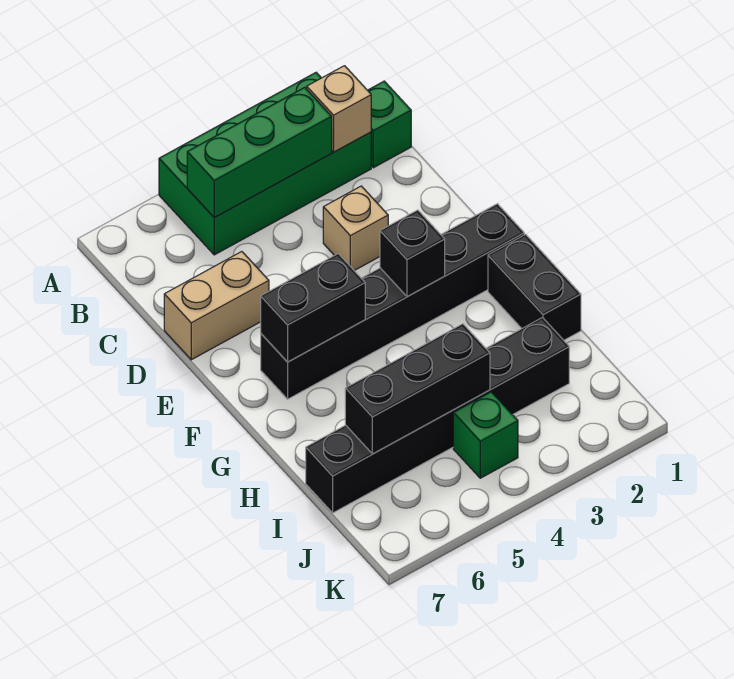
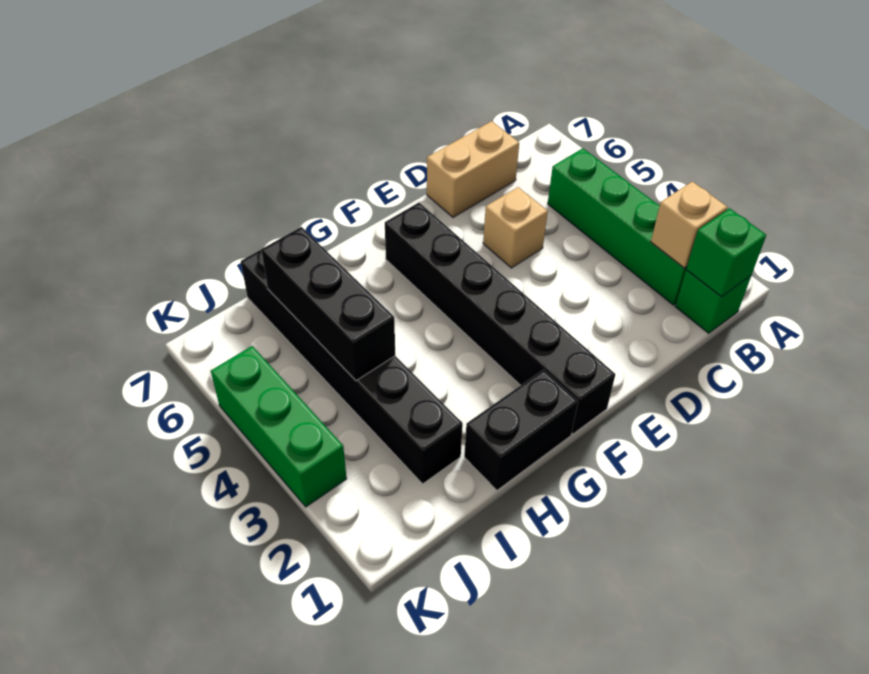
green brick A2:B5 level 1 -> green brick B2:B5 level 1
green brick B3:B5 level 2 -> green brick K3:K5 level 1
tan brick D3 level 1 -> tan brick D5 level 1
tan brick D6:D7 level 1 -> tan brick C7:D7 level 1
black brick F3 level 2 -> none
black brick F5:F6 level 2 -> none
green brick J4 level 1 -> green brick B1 level 2

